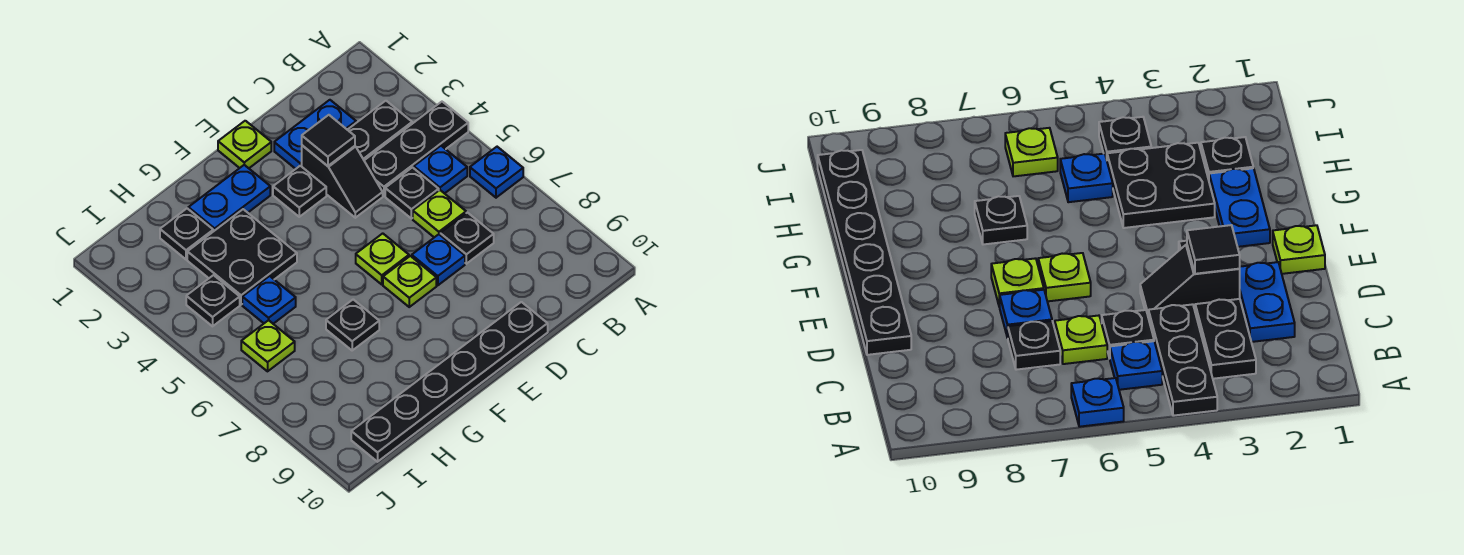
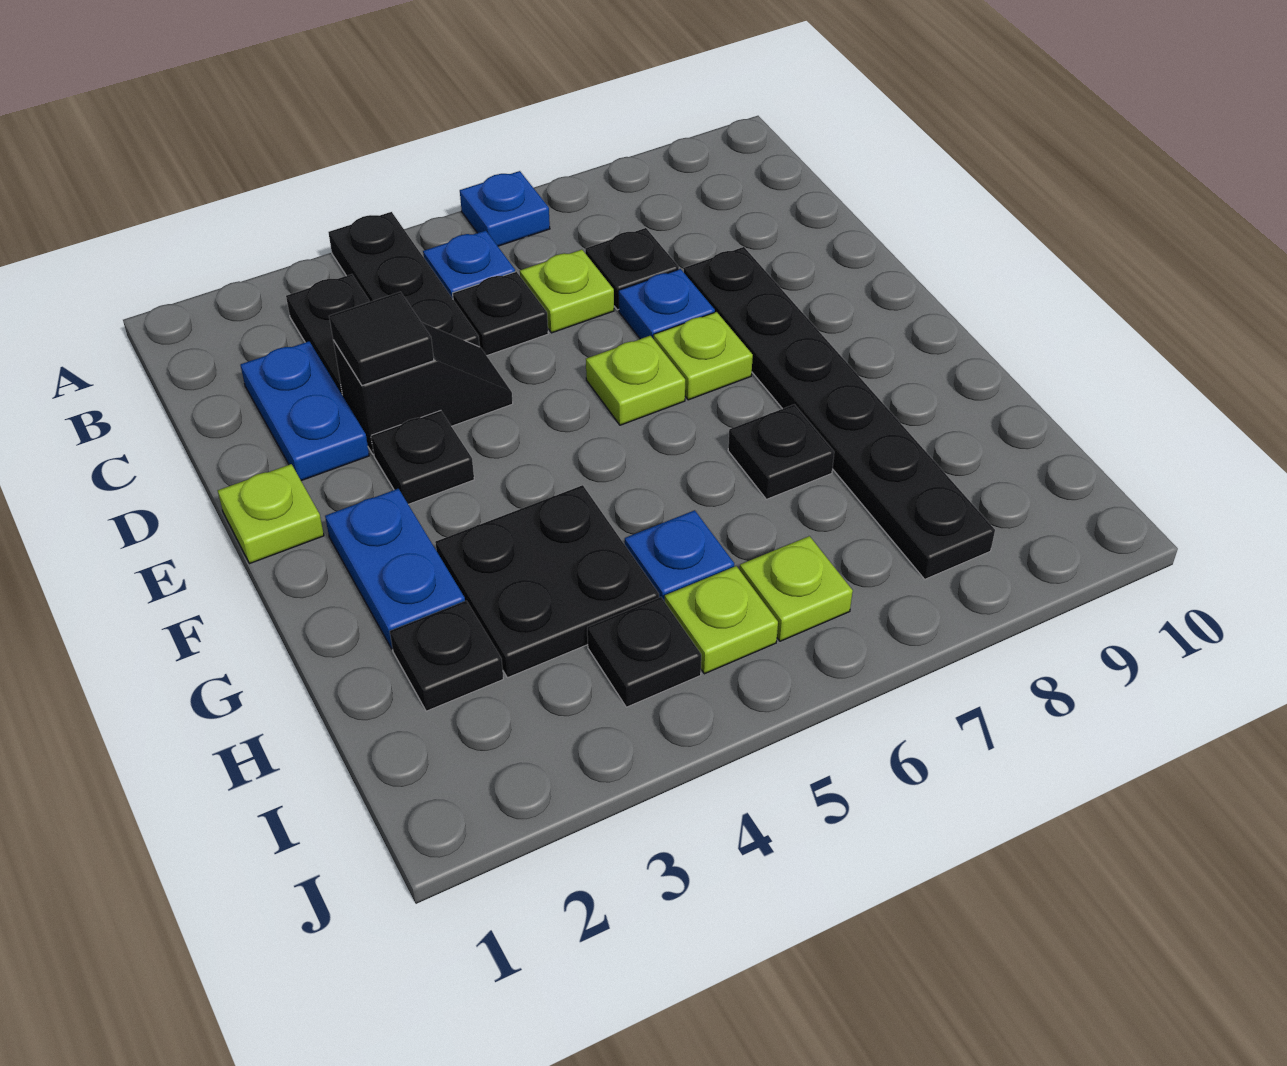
black plate D10:I10 level 1 -> black plate D8:I8 level 1
none -> lime plate I5 level 1

